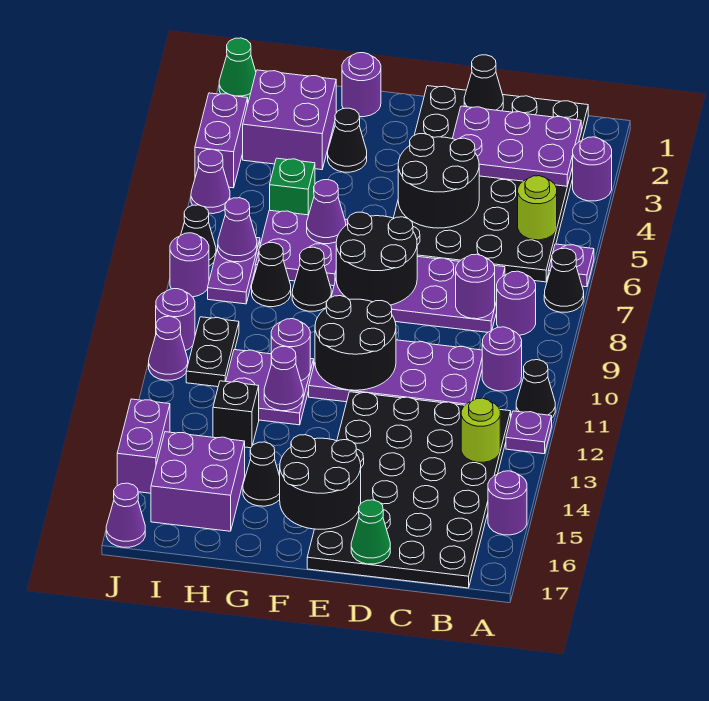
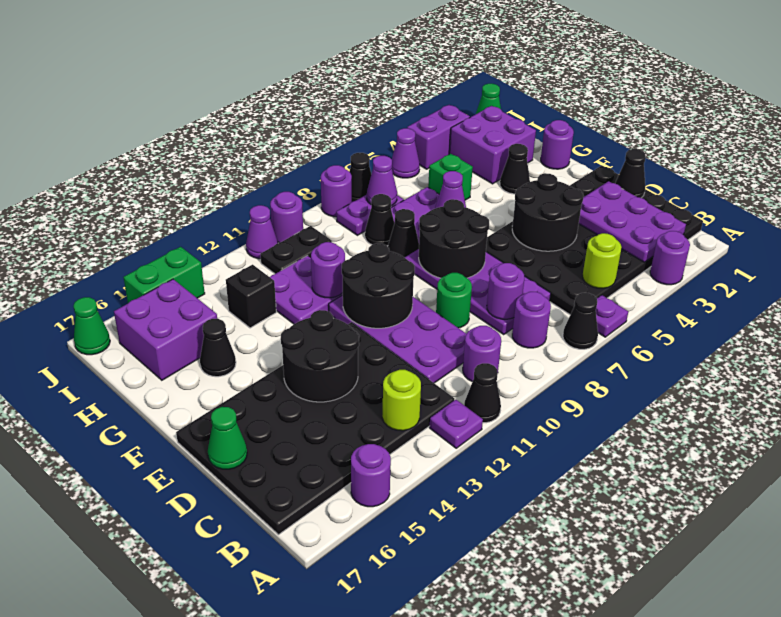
none -> green round brick D9 level 1
black round brick E15:F16 level 2 -> black round brick D13:E14 level 2
purple cone G12 level 2 -> none
purple brick J14:J15 level 1 -> green brick J14:J15 level 1
purple cone J17 level 1 -> green cone J17 level 1

